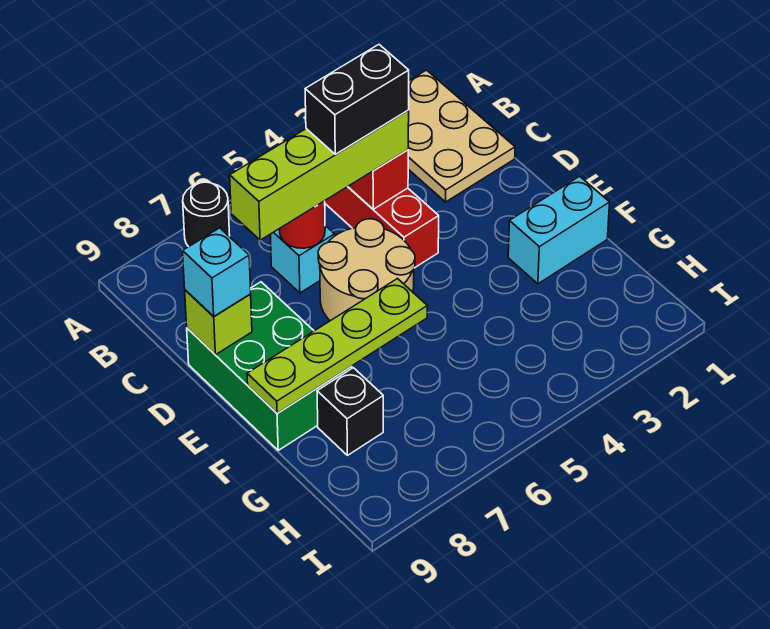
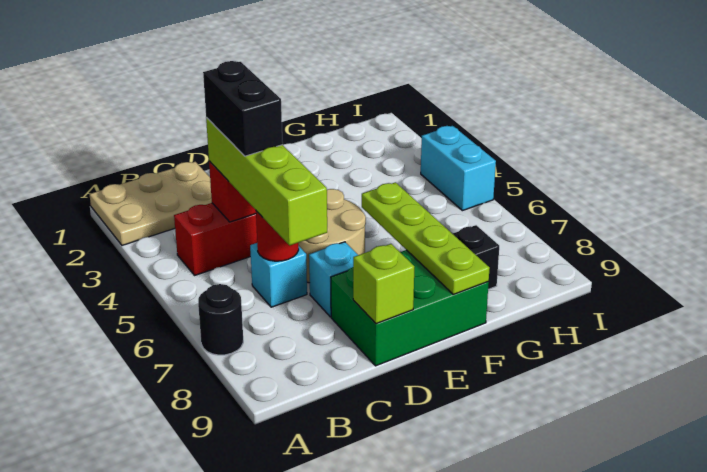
cyan brick D9 level 3 -> cyan brick D7 level 1
cyan brick F1:F2 level 1 -> cyan brick I4:I5 level 1

